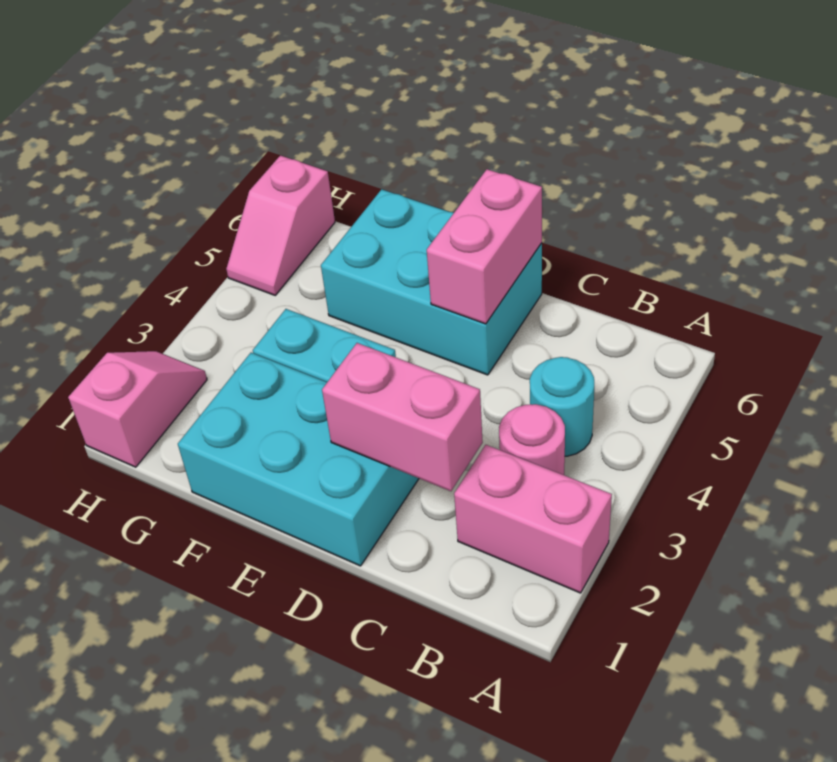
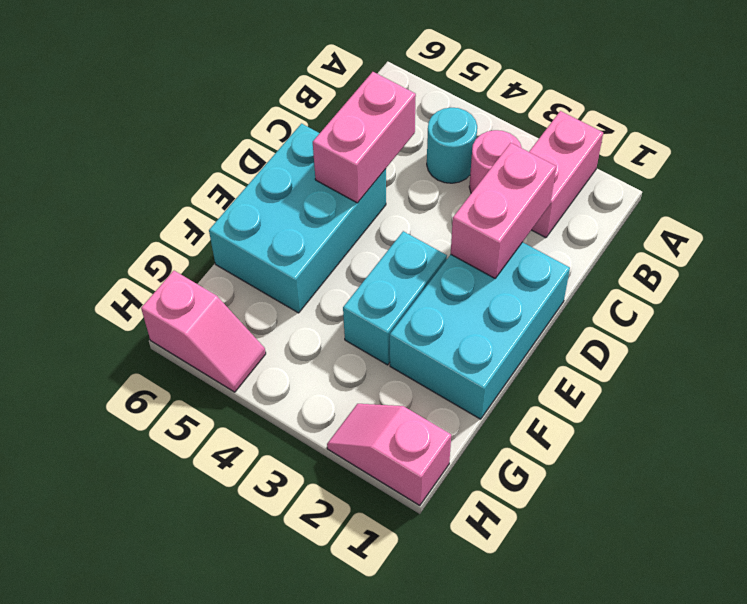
pink brick D5:D6 level 2 -> pink brick C5:D5 level 2

